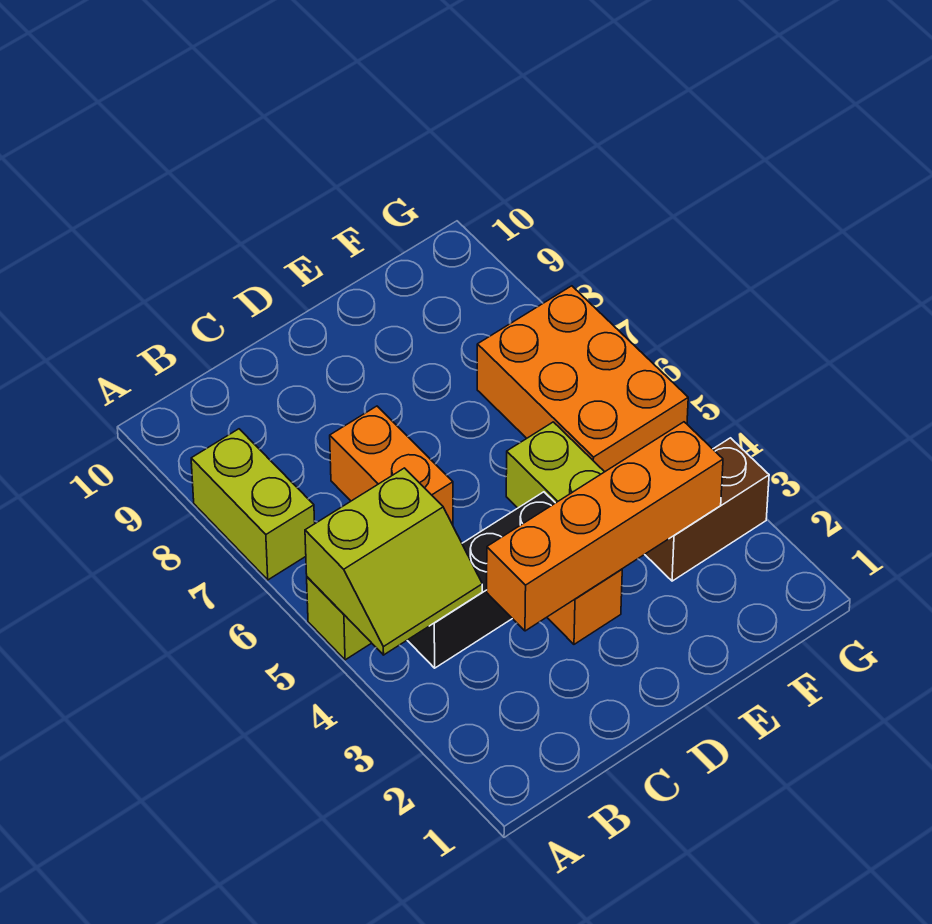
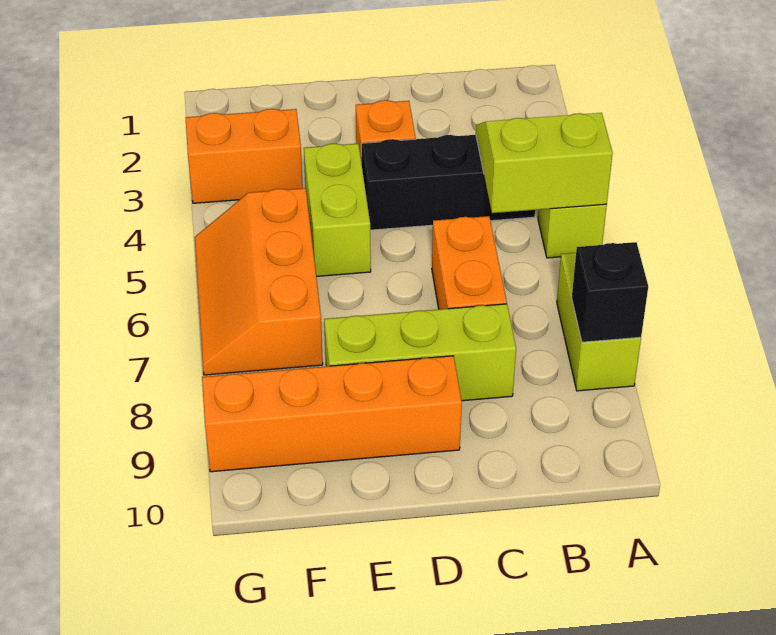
none -> black brick A8 level 2
orange brick C3:F3 level 2 -> orange brick D9:G9 level 1
none -> lime brick C8:E8 level 1
brown brick F3:G3 level 1 -> orange brick F3:G3 level 1
orange brick F5:G7 level 1 -> orange slope F5:G7 level 1 top F

